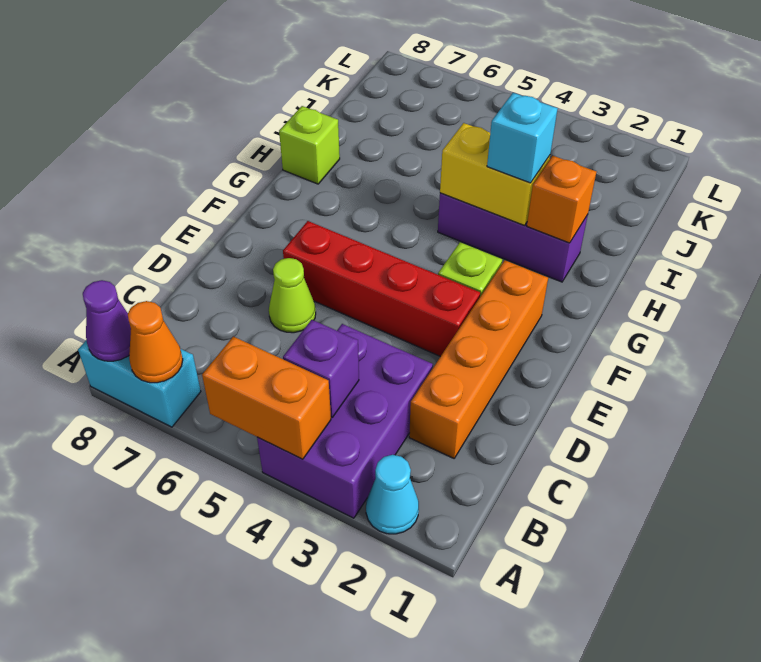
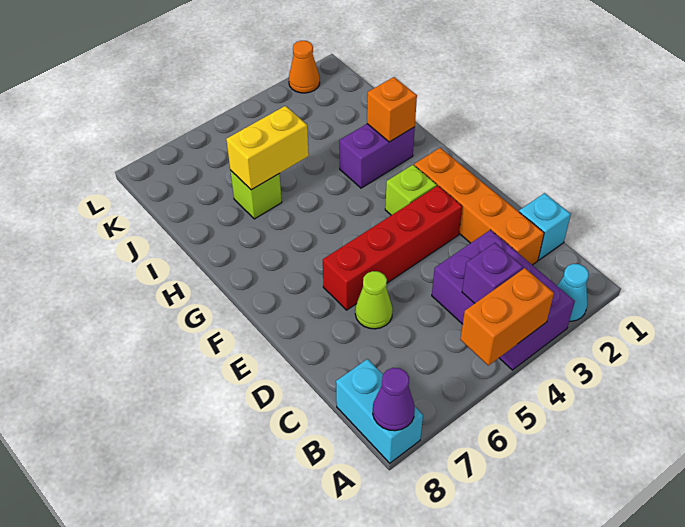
cyan brick A7:A8 level 1 -> cyan brick A8:B8 level 1
orange cone A7 level 2 -> orange cone L2 level 1
purple brick H2:H4 level 1 -> purple brick H2:H3 level 1
yellow brick H3:H4 level 2 -> yellow brick I5:I6 level 2
cyan brick H3 level 3 -> cyan brick C1 level 1
lime brick H8 level 1 -> lime brick I6 level 1

